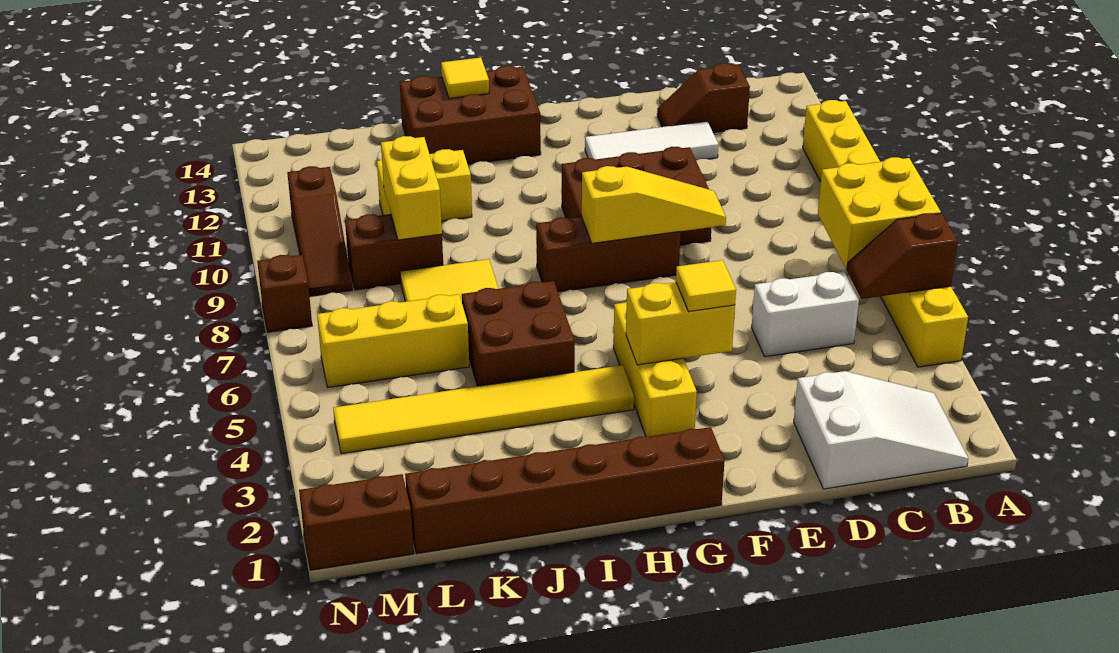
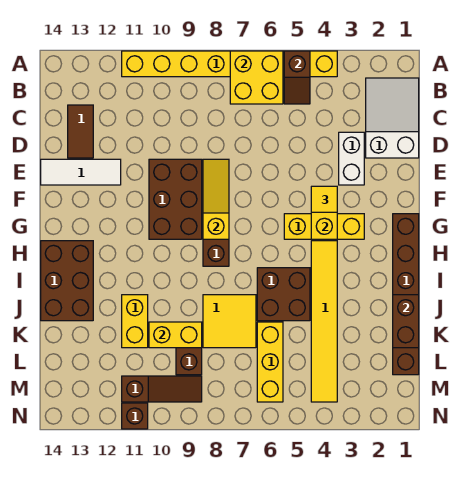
white brick C5:D5 level 1 -> white brick D3:E3 level 1
brown slope C13:D13 level 1 top C -> brown tile C13:D13 level 1
white tile D12:F12 level 1 -> white tile E12:E14 level 1
yellow tile I14 level 2 -> none
brown brick M1:N1 level 1 -> brown brick J1:K1 level 2
brown brick N8 level 1 -> brown brick N11 level 1

